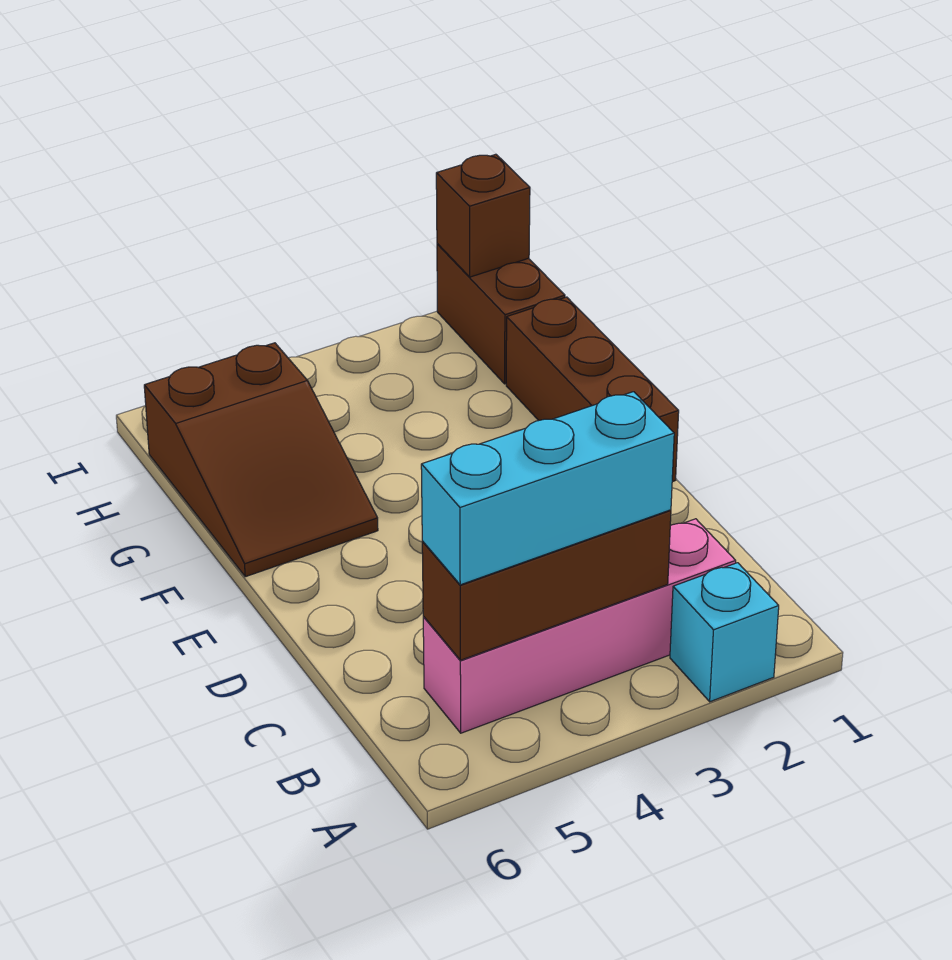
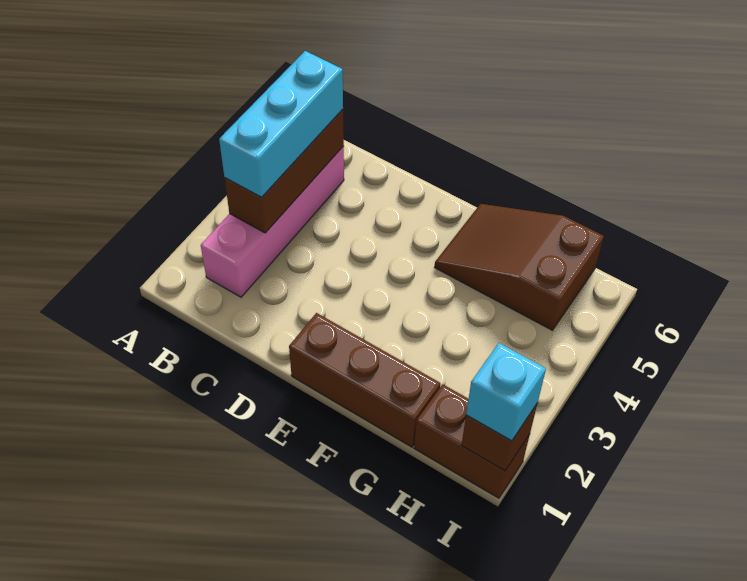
cyan brick A2 level 1 -> cyan brick I1 level 3

